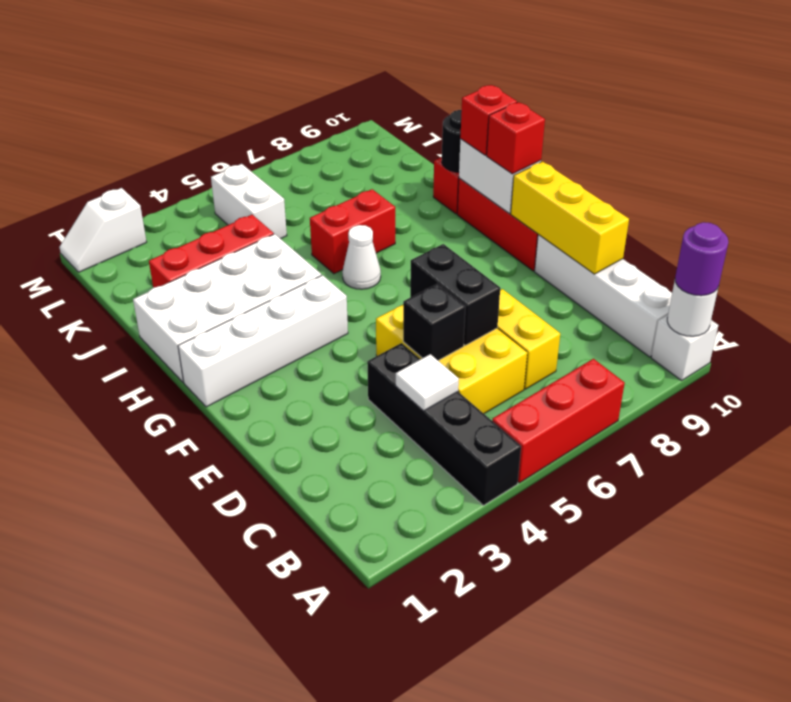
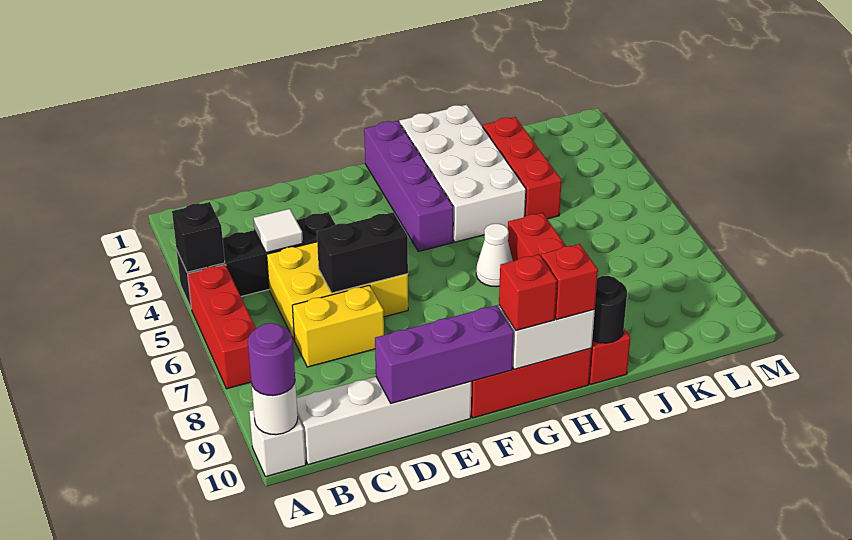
black brick D5 level 2 -> black brick A4 level 2
yellow brick D10:F10 level 2 -> purple brick D10:F10 level 2
white brick G1:G4 level 1 -> purple brick G1:G4 level 1
white brick K5:L5 level 1 -> none
white slope M1:M2 level 1 top 2 -> none

